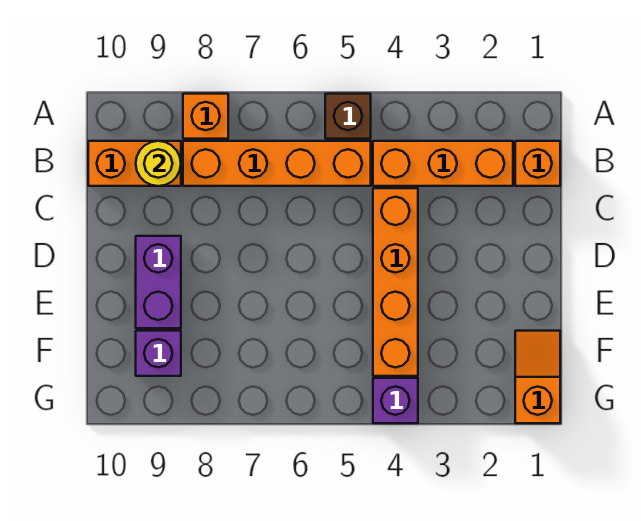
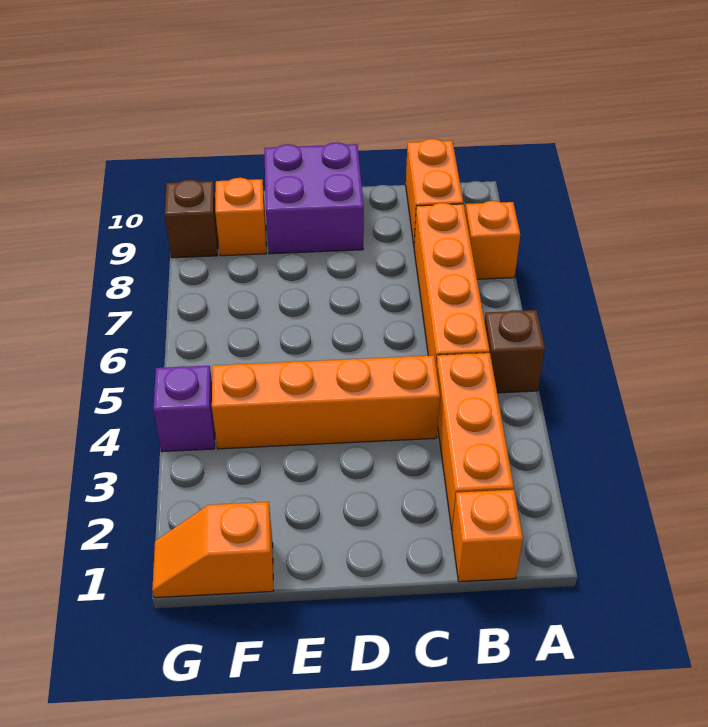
yellow round brick B9 level 2 -> none
purple brick D9:E9 level 1 -> purple brick D9:E10 level 1
orange slope F1:G1 level 1 top G -> orange slope F1:G1 level 1 top F
purple brick F9 level 1 -> orange brick F9 level 1
none -> brown brick G9 level 1

